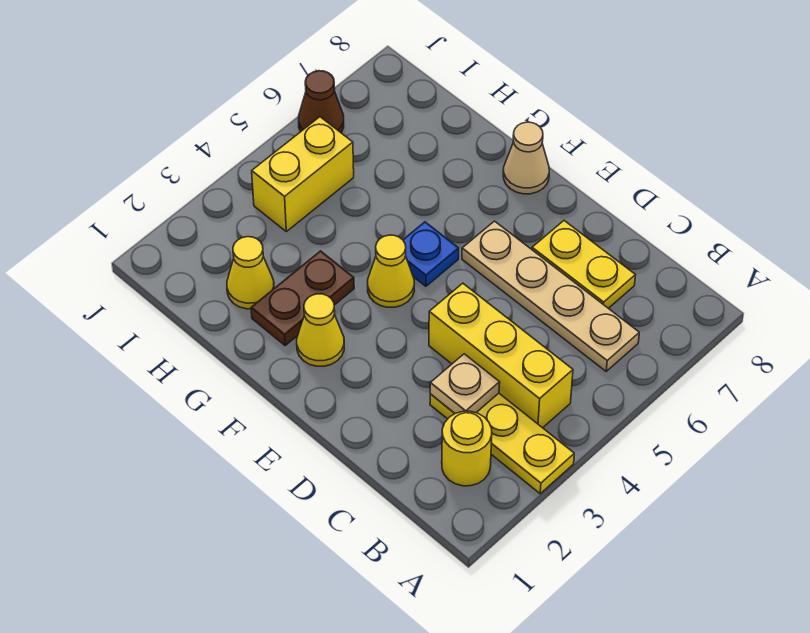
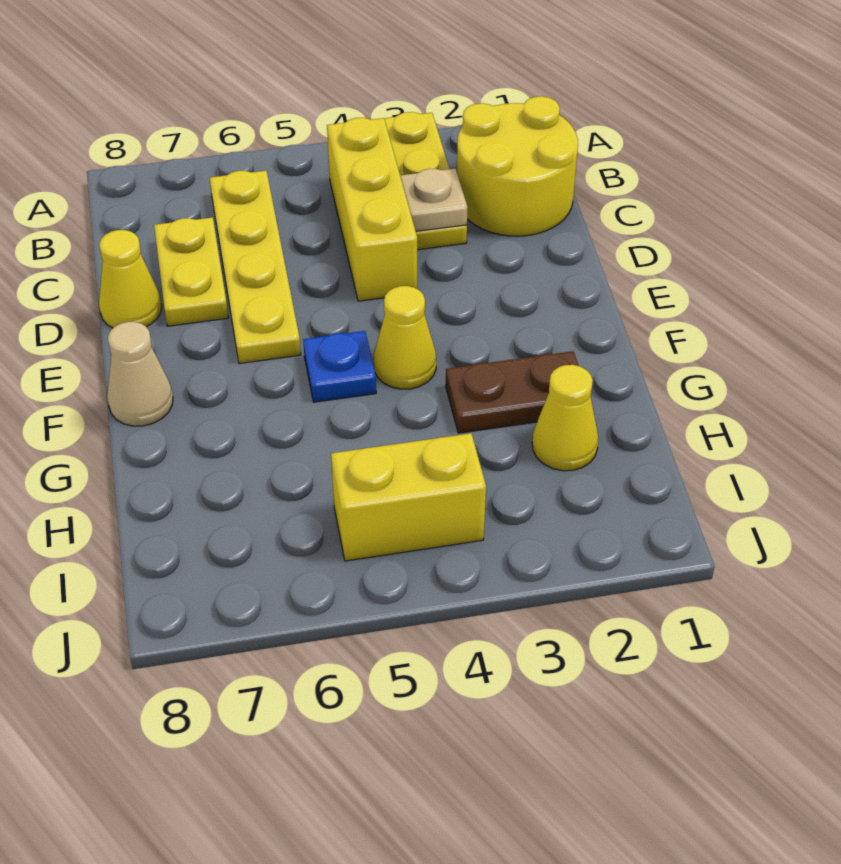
yellow round brick B2 level 1 -> yellow round brick B1:C2 level 1
tan plate B6:E6 level 1 -> yellow plate B6:E6 level 1
yellow cone F2 level 1 -> yellow cone D8 level 1
brown cone J6 level 1 -> none

